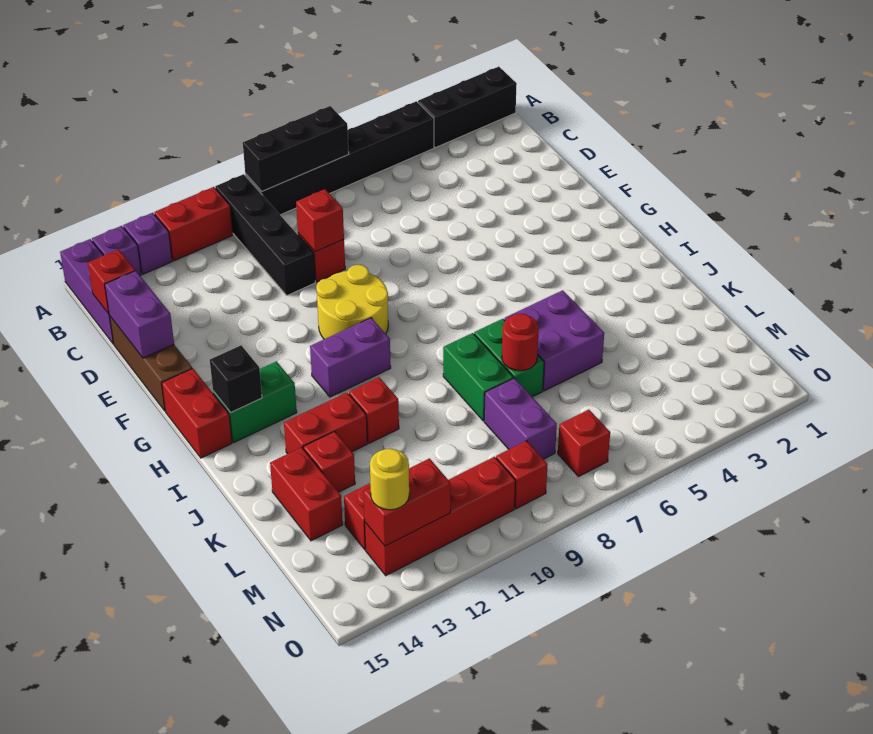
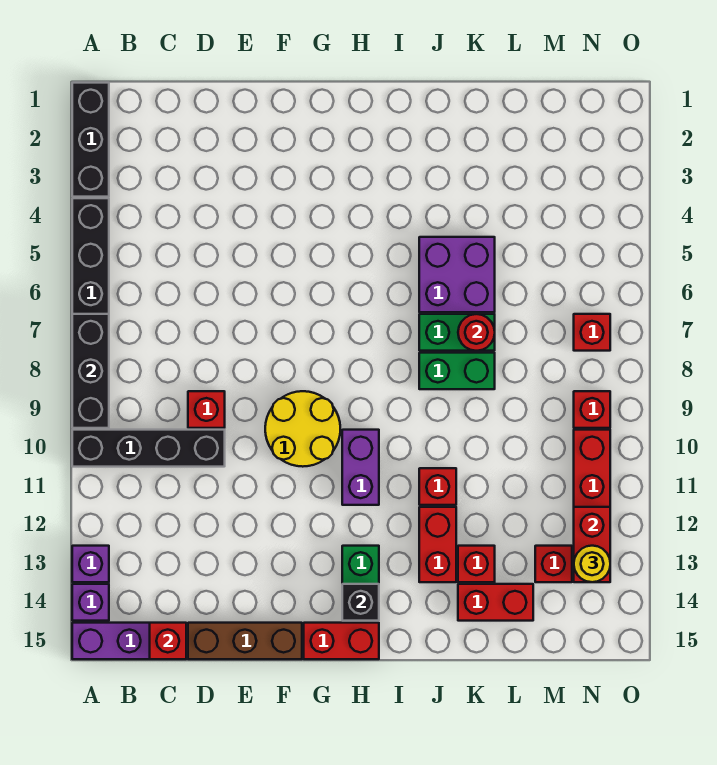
red brick A11:A12 level 1 -> none
red brick D9 level 2 -> none
purple brick D15:E15 level 2 -> none
purple brick L8:M8 level 1 -> none

